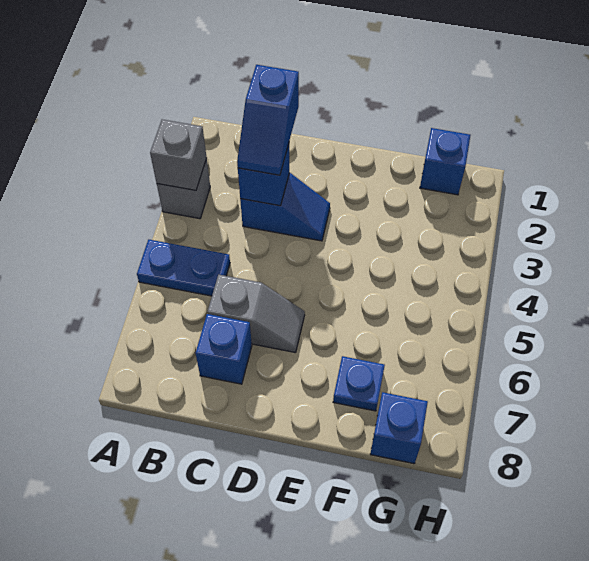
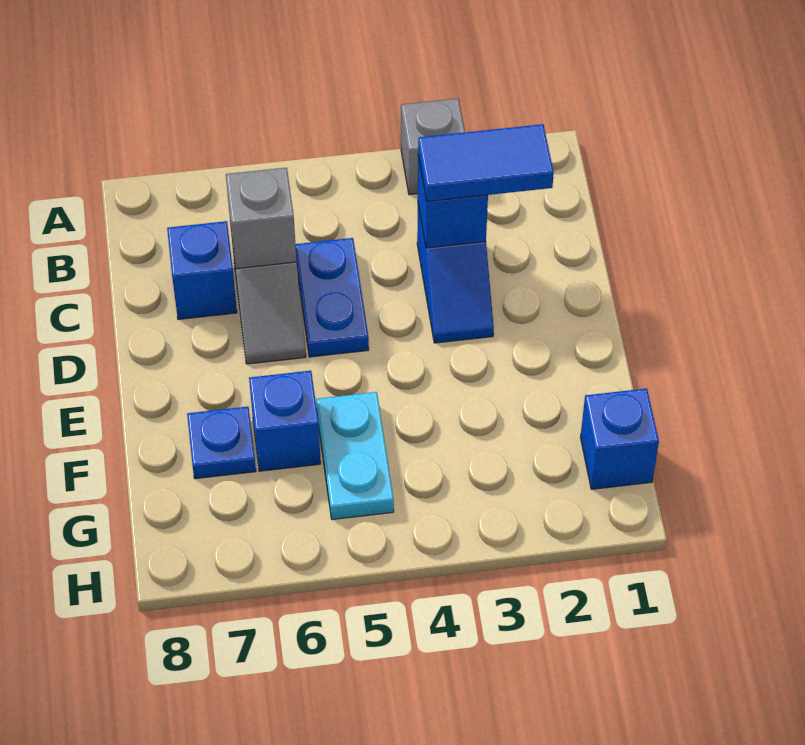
grey brick A3 level 2 -> grey brick C6 level 2
blue plate A5:B5 level 1 -> blue plate C5:D5 level 1
blue slope C2:C3 level 3 top 2 -> blue tile C2:C3 level 3
none -> cyan plate F5:G5 level 1
blue brick G8 level 1 -> blue brick F6 level 1

